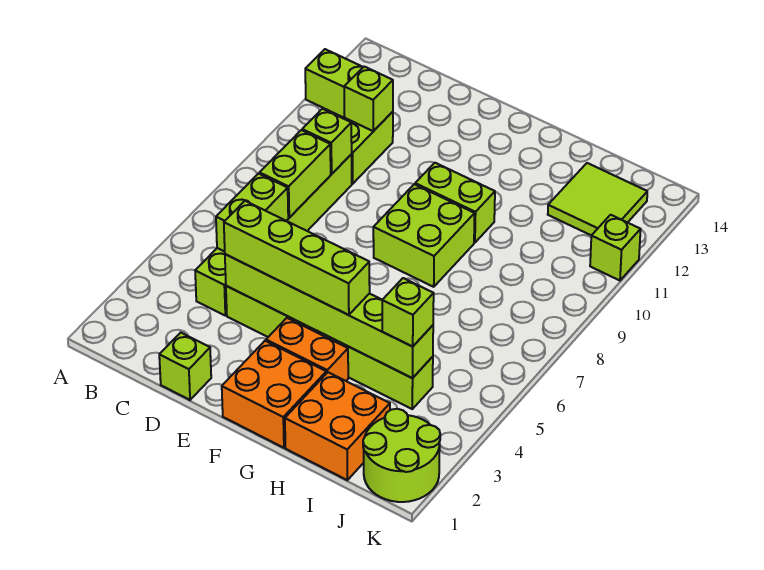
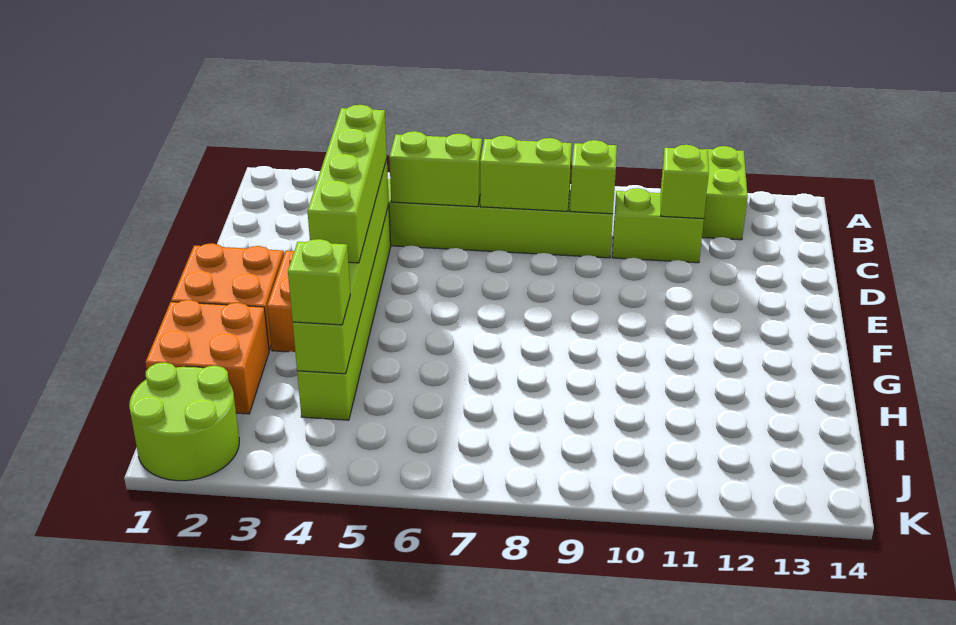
lime brick D1 level 1 -> none
lime brick F8:G9 level 1 -> none
lime brick F10:G10 level 1 -> none
lime tile I12:J13 level 1 -> none
lime brick K11 level 1 -> none

